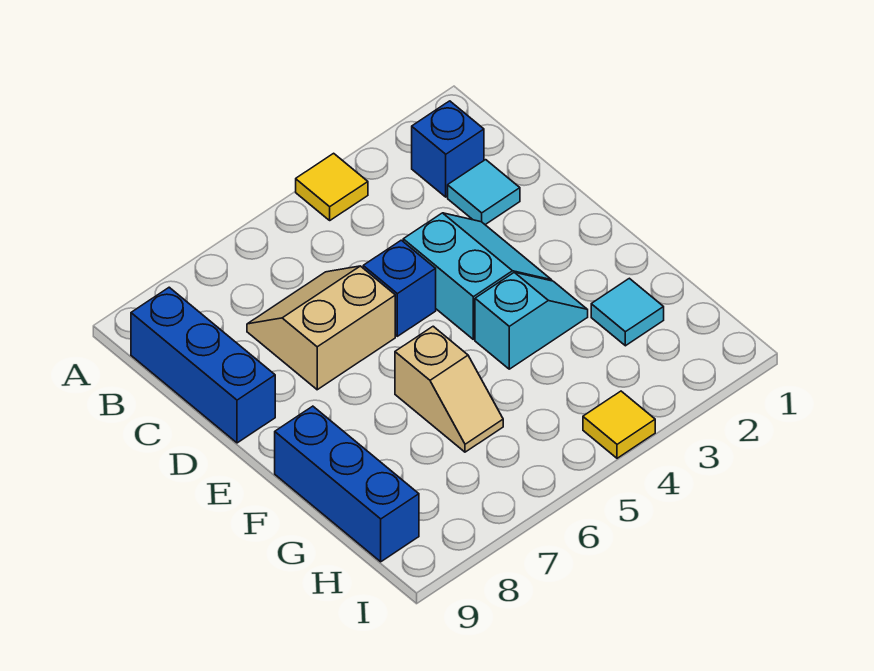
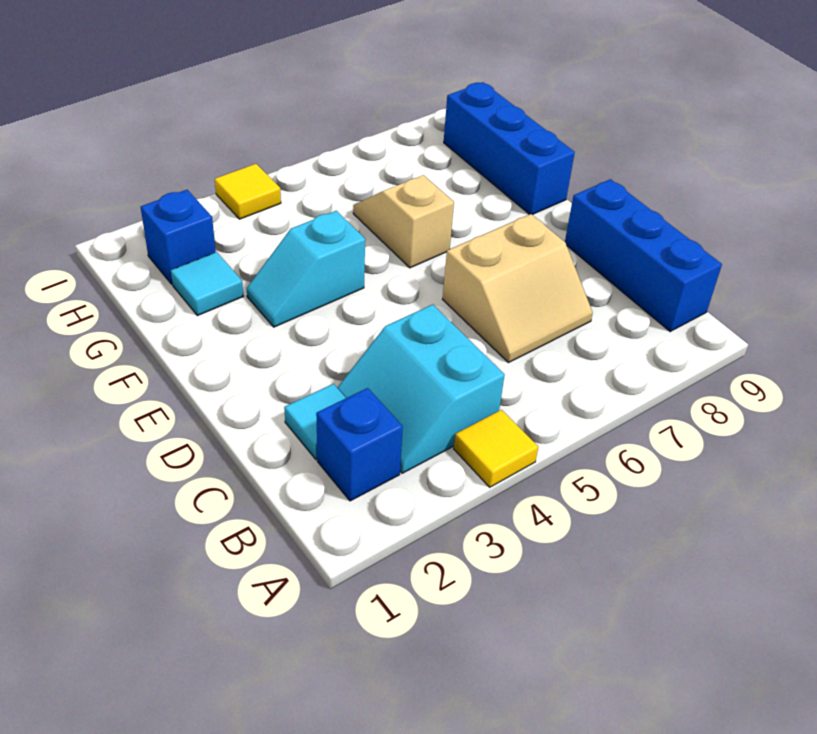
cyan slope D3:E4 level 1 top 4 -> cyan slope B3:C4 level 1 top 4
blue brick D5 level 1 -> blue brick H2 level 1

